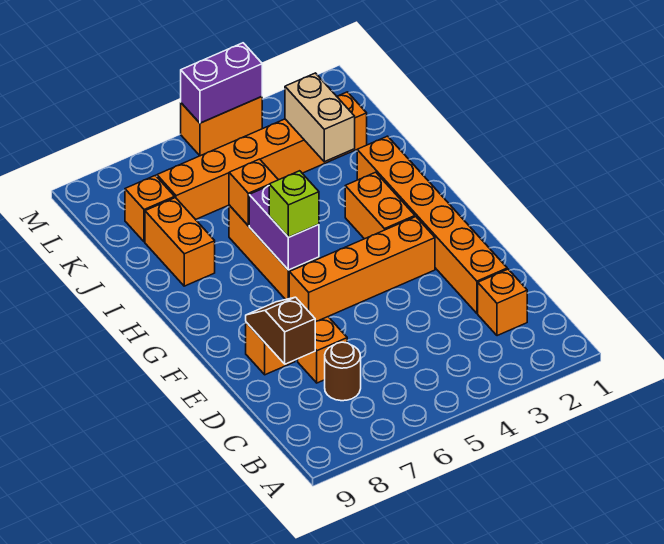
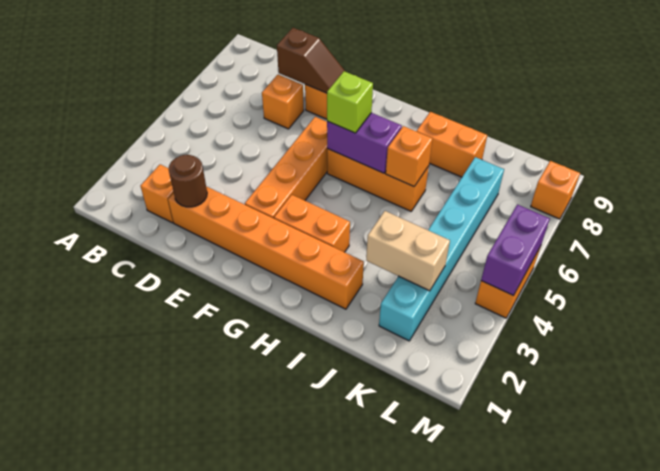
brown round brick C7 level 1 -> brown round brick D2 level 2
orange brick K2:K7 level 1 -> cyan brick K2:K7 level 1
orange brick K8 level 1 -> orange brick M8 level 1

